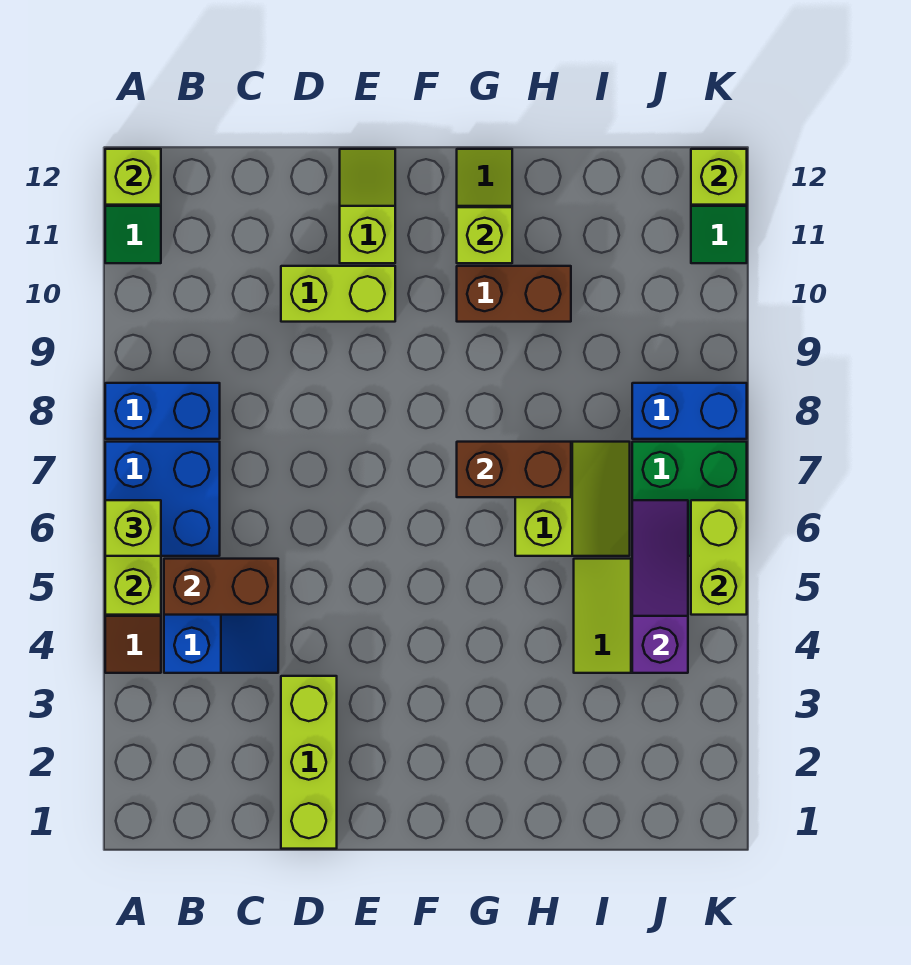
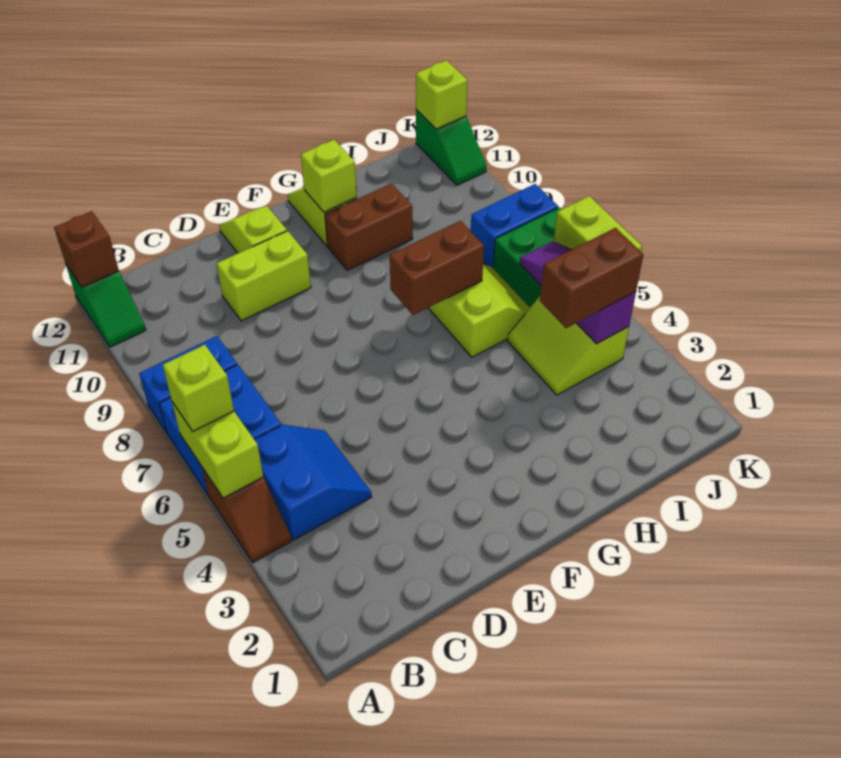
lime brick A12 level 2 -> brown brick A12 level 2
brown brick B5:C5 level 2 -> brown brick I4:J4 level 3
lime brick D1:D3 level 1 -> none

